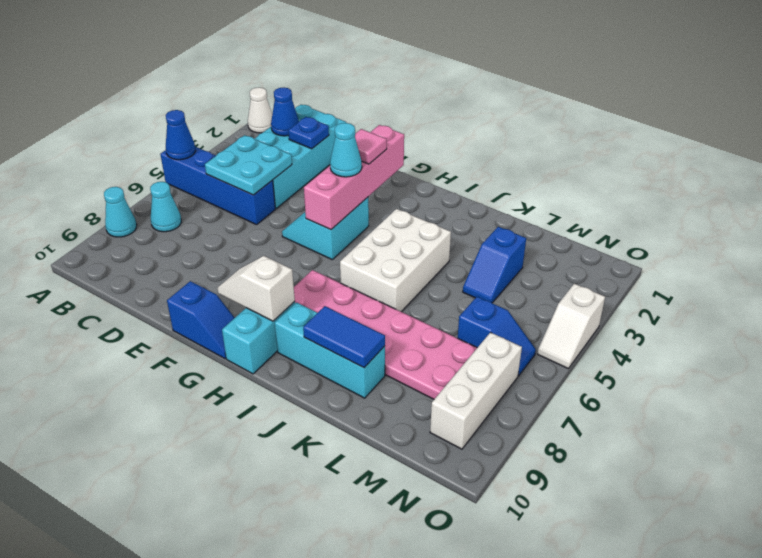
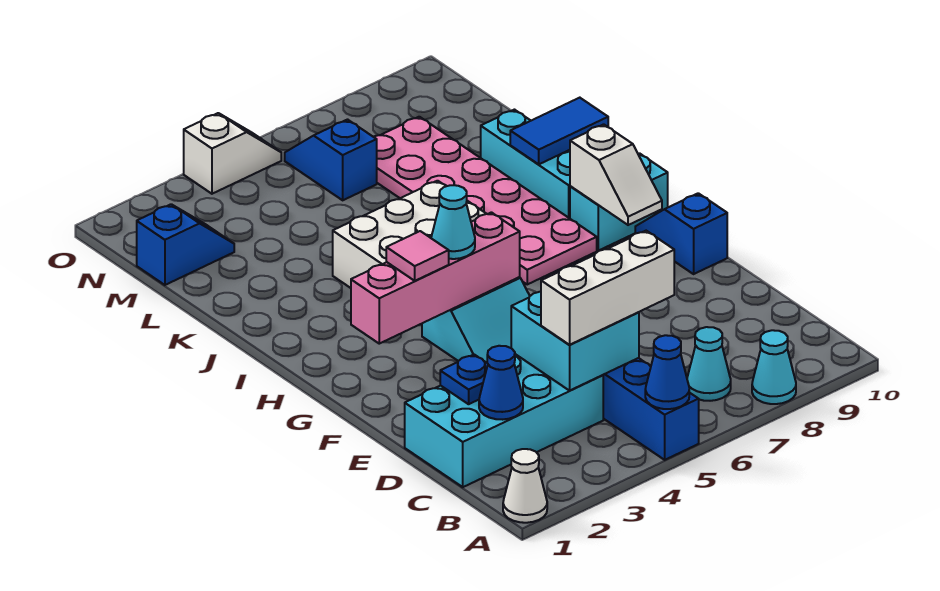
cyan plate C4:D5 level 2 -> cyan brick C4:D5 level 2
blue tile J9:K9 level 2 -> blue tile J9:J10 level 2
blue slope L3:L4 level 1 top 3 -> blue slope M1:M2 level 1 top 1
white brick N7:N9 level 1 -> white brick C4:C6 level 3

